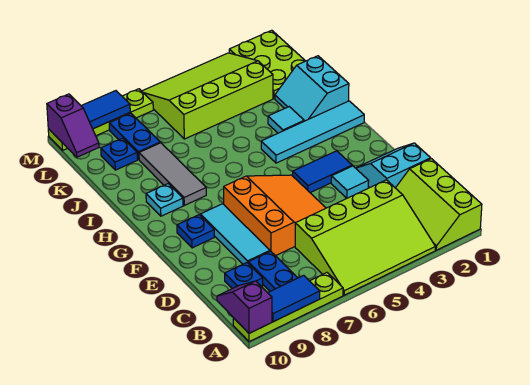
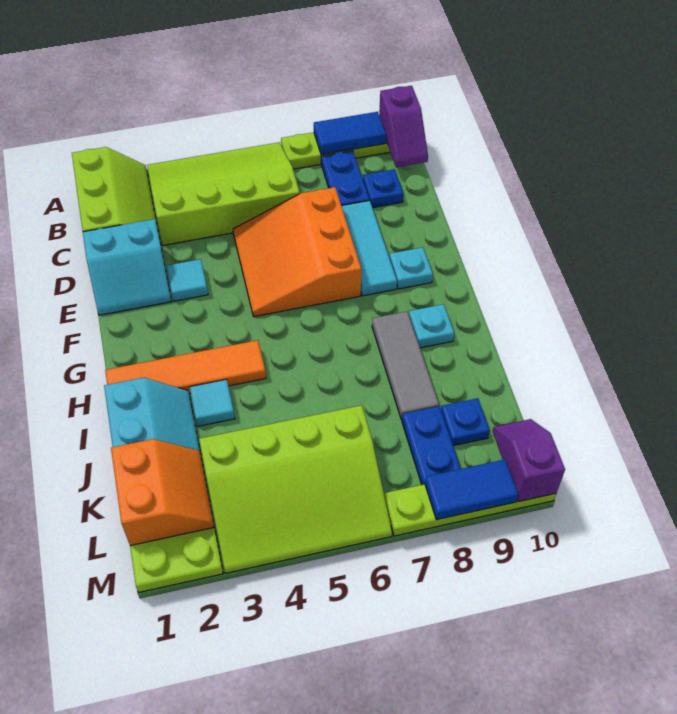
blue tile F3:F4 level 1 -> none
blue plate F9 level 1 -> cyan plate F9 level 1
cyan tile H1:H4 level 1 -> orange tile H1:H4 level 1
none -> orange slope K1:L2 level 2 top 1

